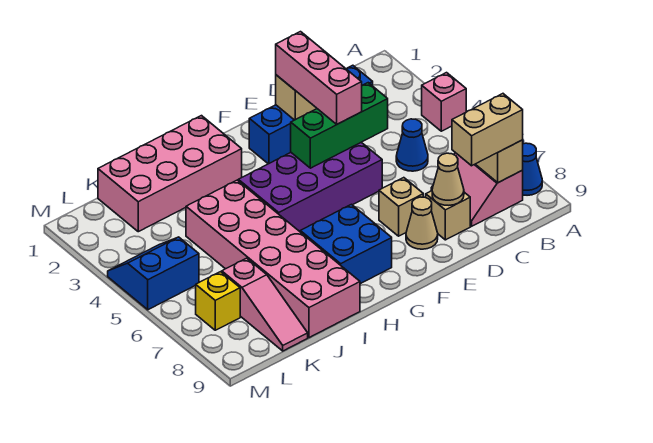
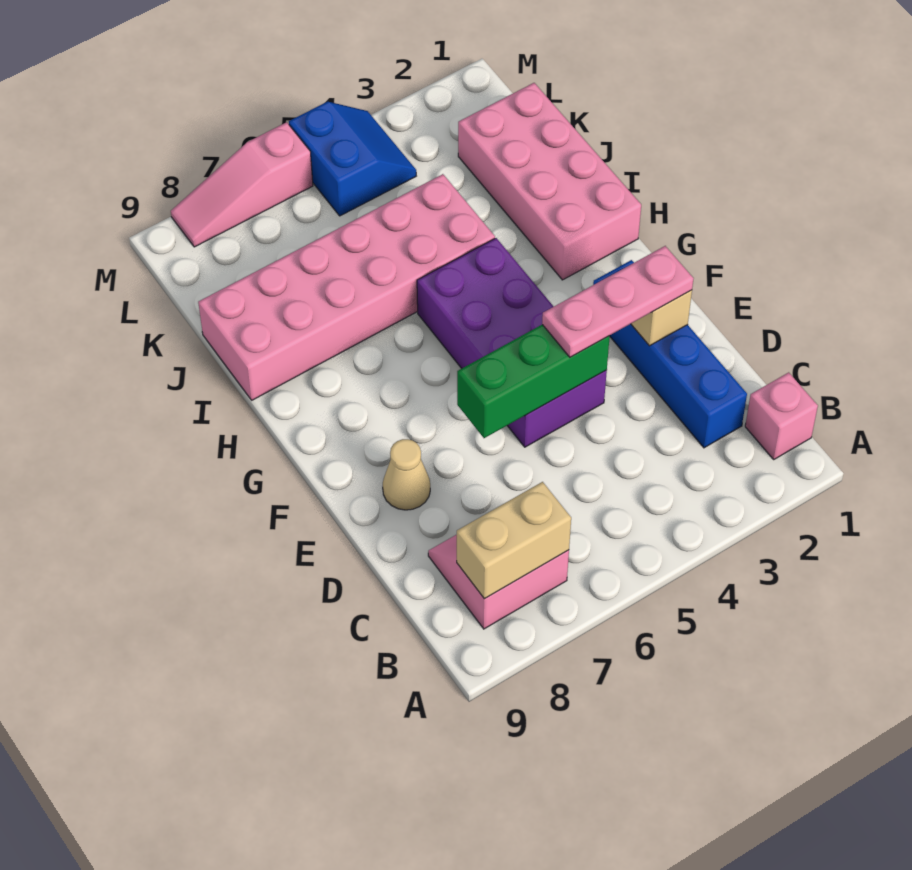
pink brick A4 level 1 -> pink brick B1 level 1
blue cone A8 level 1 -> none
tan brick B8:C8 level 3 -> none
blue cone C5 level 1 -> none
green brick D4:F4 level 2 -> green brick E4:E6 level 2
tan brick D8 level 1 -> none
tan cone D8 level 2 -> none
pink brick E2:E4 level 3 -> pink plate E2:E4 level 3
tan brick E7 level 1 -> none
blue brick G7:H8 level 1 -> none
pink slope K7:K9 level 1 top 7 -> pink slope M6:M8 level 1 top 6
yellow brick L7 level 1 -> none

